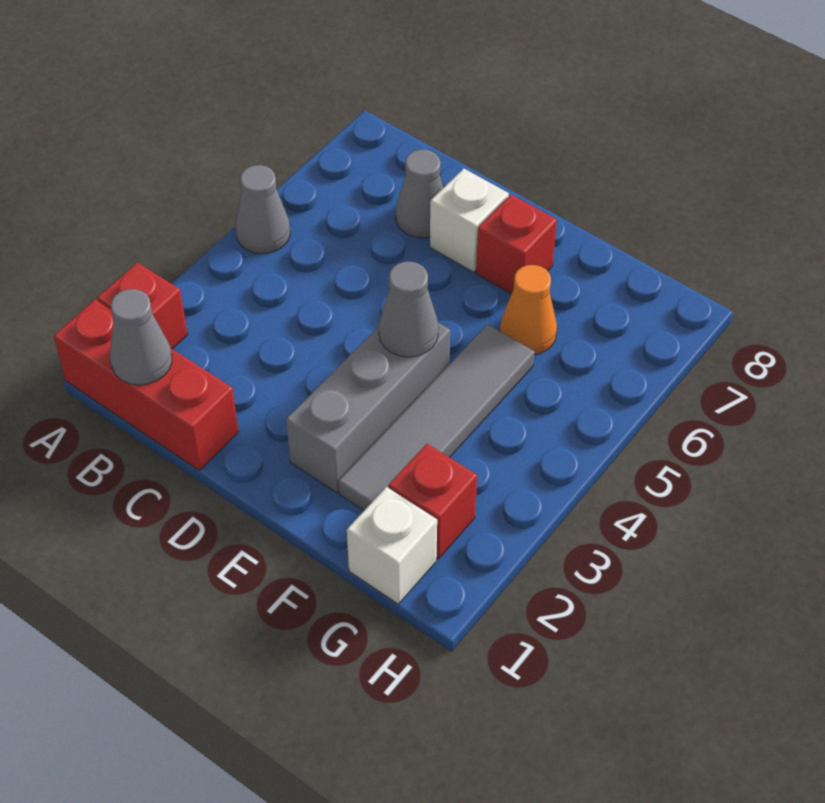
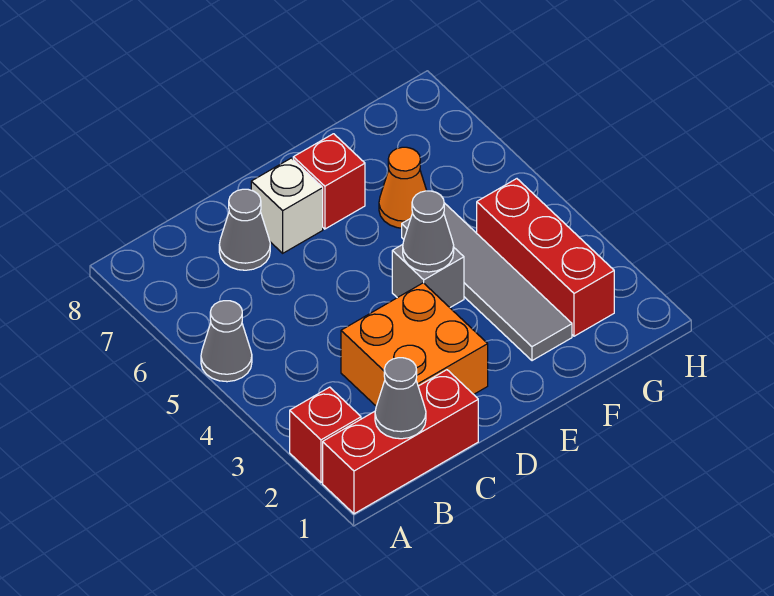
none -> orange brick C2:D3 level 1
grey brick E2:E4 level 1 -> grey brick E4 level 1
white brick G1 level 1 -> none
red brick G2 level 1 -> red brick G2:G4 level 1

